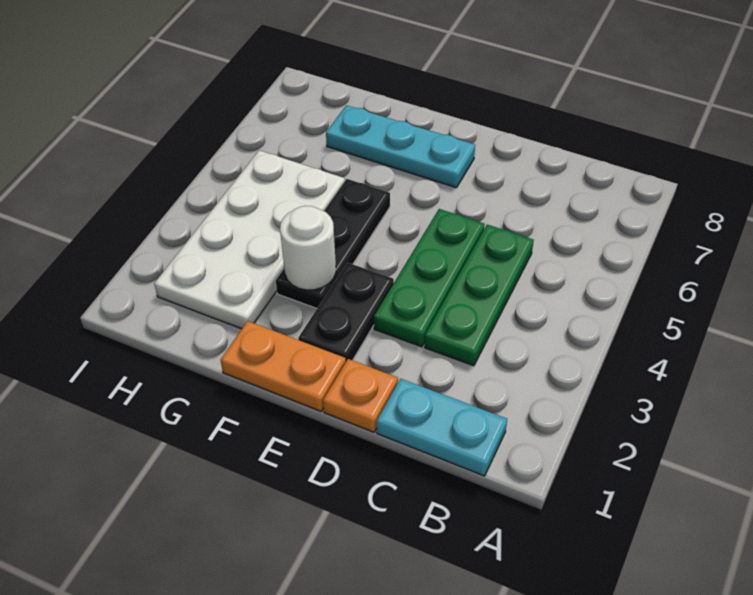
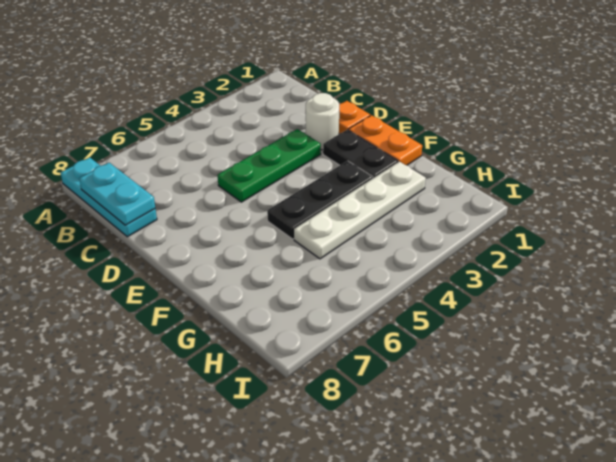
cyan plate B1:C1 level 1 -> cyan plate B8:C8 level 2
green plate C3:C5 level 1 -> none
black plate E2:E3 level 1 -> black plate E2:F2 level 1
cyan plate E7:G7 level 1 -> cyan plate A8:C8 level 1
white round brick F3 level 2 -> white round brick D2 level 1
white plate G2:H5 level 1 -> white plate G2:G5 level 1

